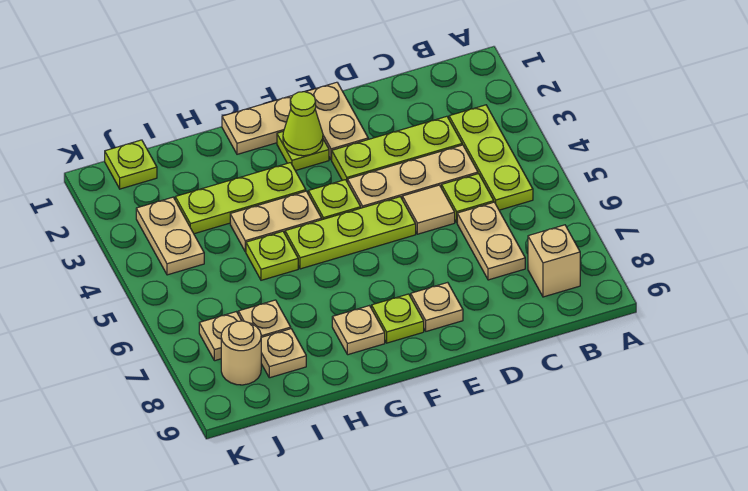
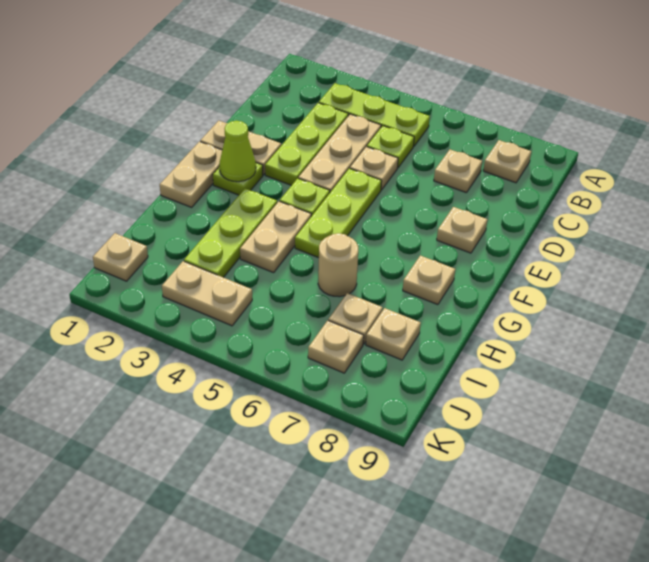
tan brick B8 level 1 -> tan plate B8 level 1
tan plate C6:C7 level 1 -> tan plate C7 level 1
tan tile D5 level 1 -> tan plate D5 level 1
lime plate F8 level 1 -> none
lime plate H5 level 1 -> none
lime plate J1 level 1 -> tan plate J1 level 1
tan round brick J8 level 1 -> tan round brick H6 level 1

